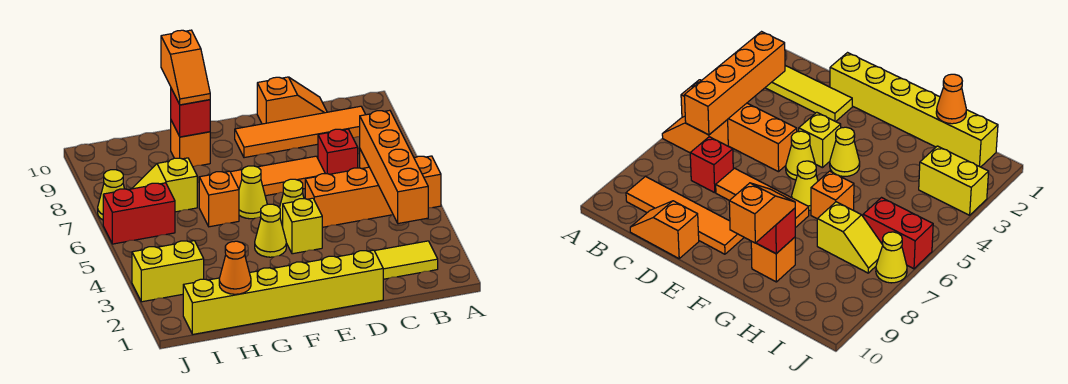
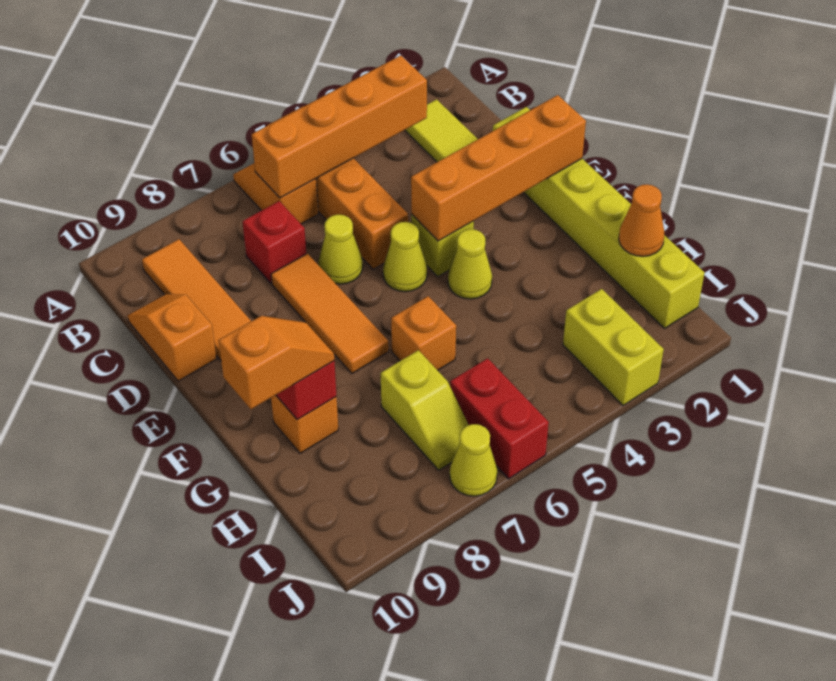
none -> orange brick E1:E4 level 2
yellow cone F6 level 1 -> yellow cone D6 level 1

